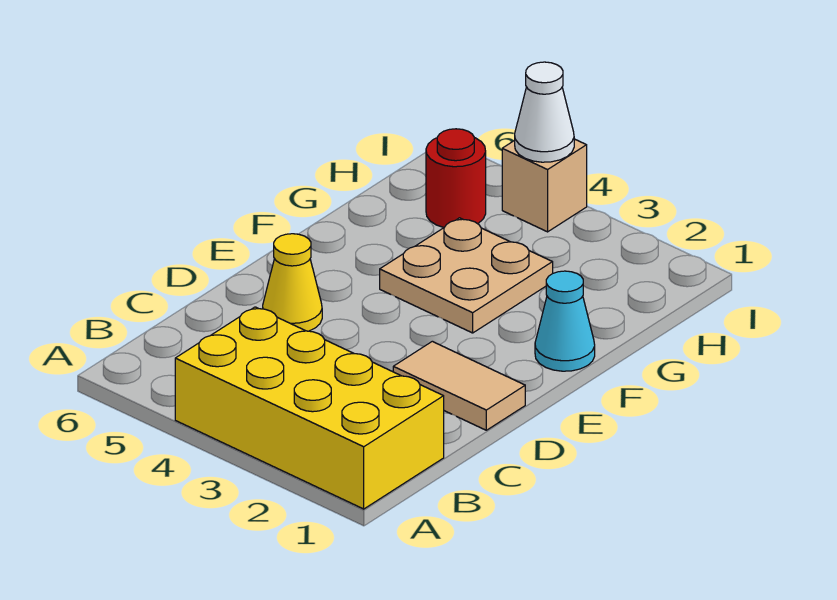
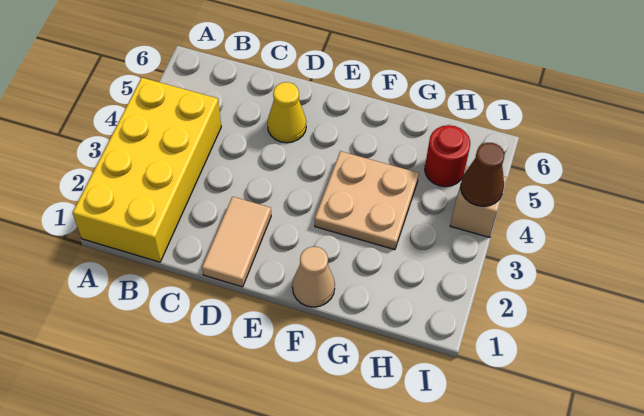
cyan cone F1 level 1 -> tan cone F1 level 1
white cone I4 level 2 -> brown cone I4 level 2

